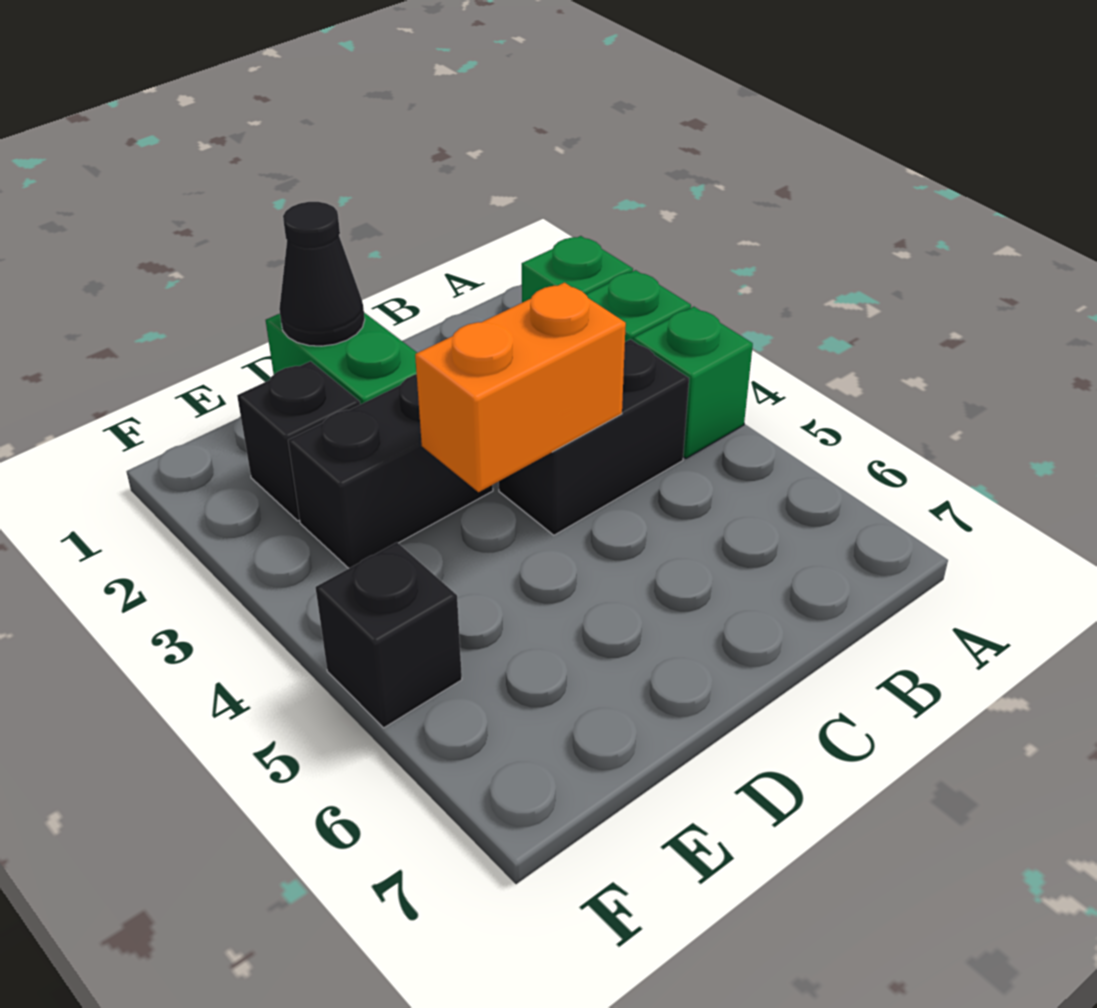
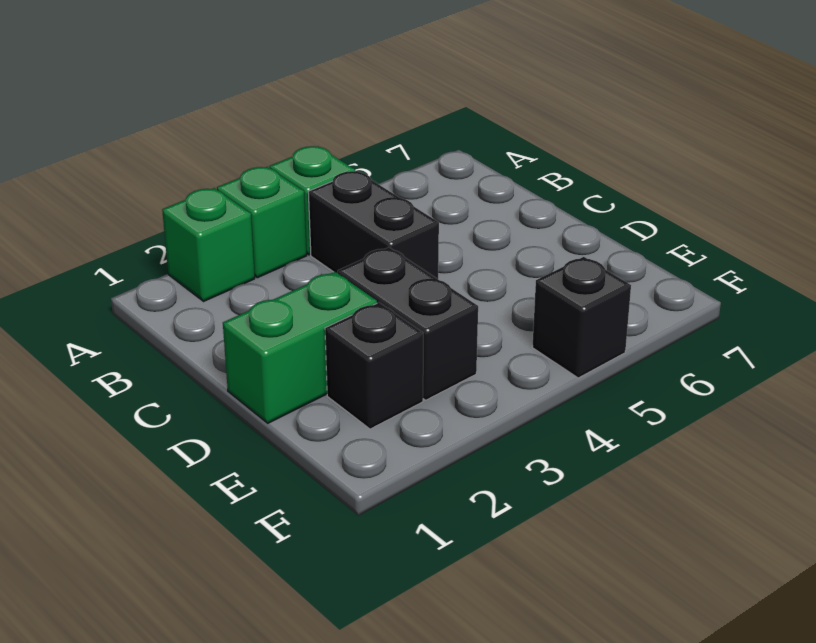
orange brick C4:D4 level 2 -> none
black cone D1 level 2 -> none

